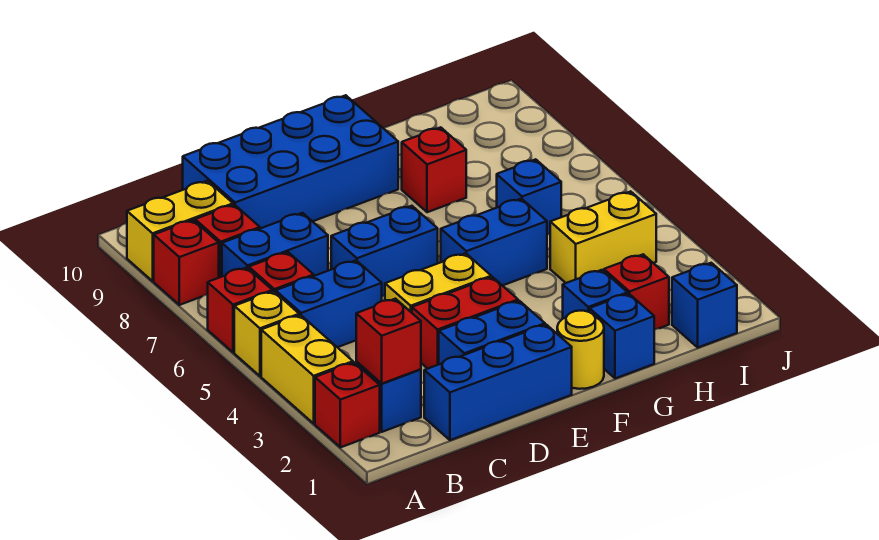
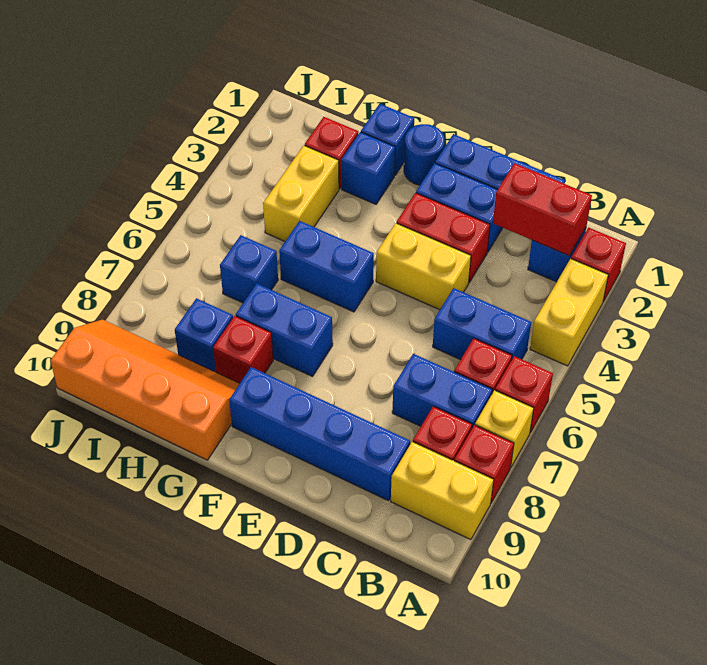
yellow brick A5 level 1 -> yellow brick A7 level 1
red brick B2 level 2 -> red brick B2:C2 level 2
blue brick C9:F10 level 1 -> blue brick C9:F9 level 1
blue brick D6:E6 level 1 -> blue brick F7:G7 level 1
yellow round brick F1 level 1 -> blue round brick F1 level 1
none -> orange slope G9:J10 level 1 top 10
yellow brick H4:I4 level 1 -> yellow brick H3:H4 level 1
blue brick I1 level 1 -> blue brick H8 level 1

